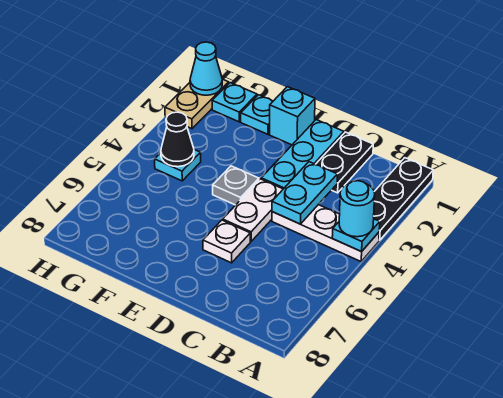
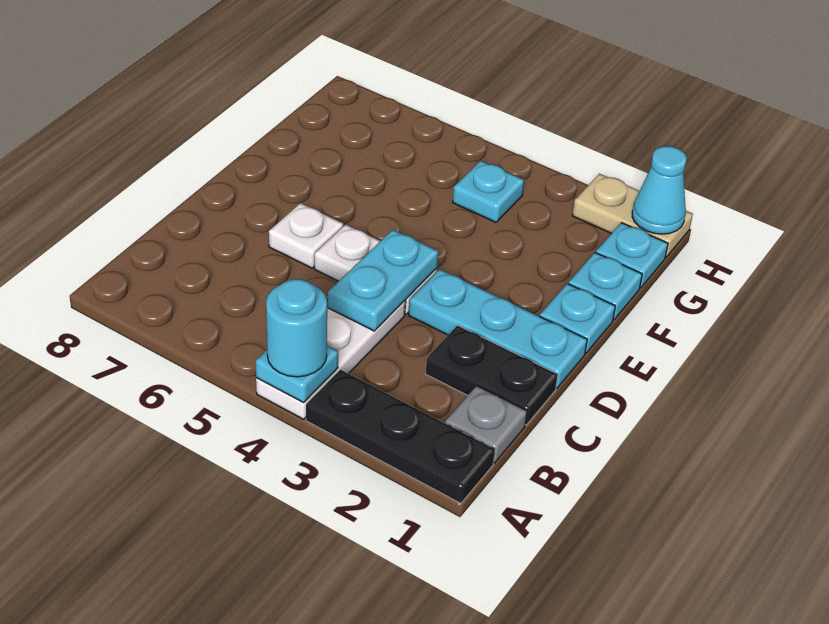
cyan plate C3:C4 level 2 -> cyan plate C4:D4 level 2
cyan brick E1 level 1 -> cyan plate E1 level 1
grey plate E4 level 1 -> grey plate B1 level 1
black cone G4 level 2 -> none

